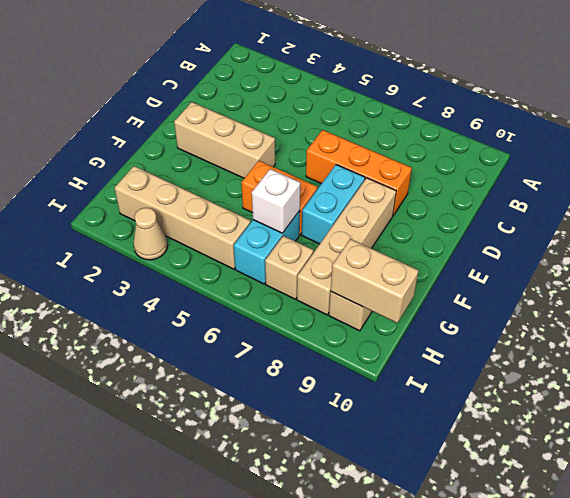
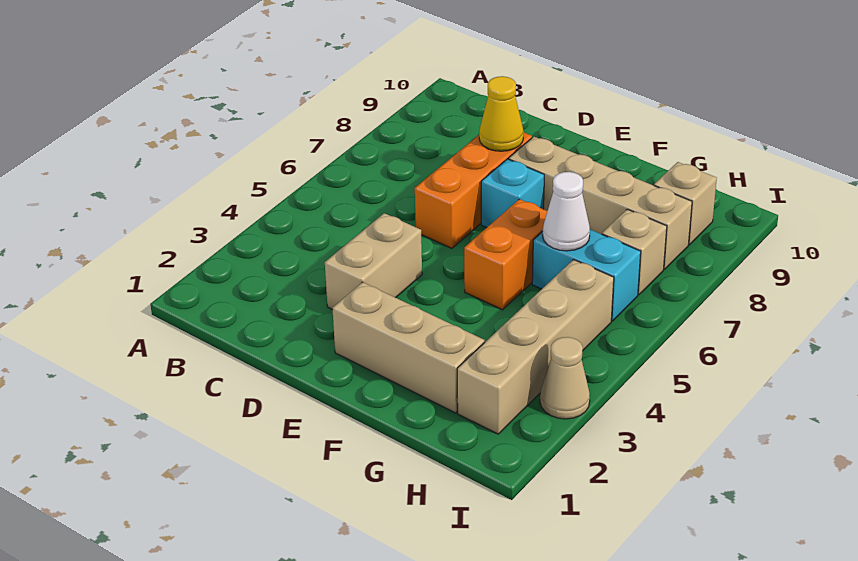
none -> yellow cone D8 level 2
tan brick E2:E4 level 1 -> tan brick E2:G2 level 1
cyan brick E7:F7 level 1 -> cyan brick E7 level 1
white brick G6 level 2 -> white cone G6 level 2
tan brick H9:H10 level 2 -> tan brick D3:D4 level 1

